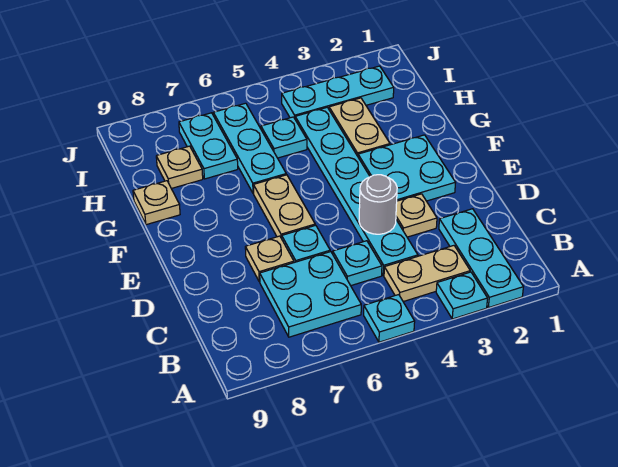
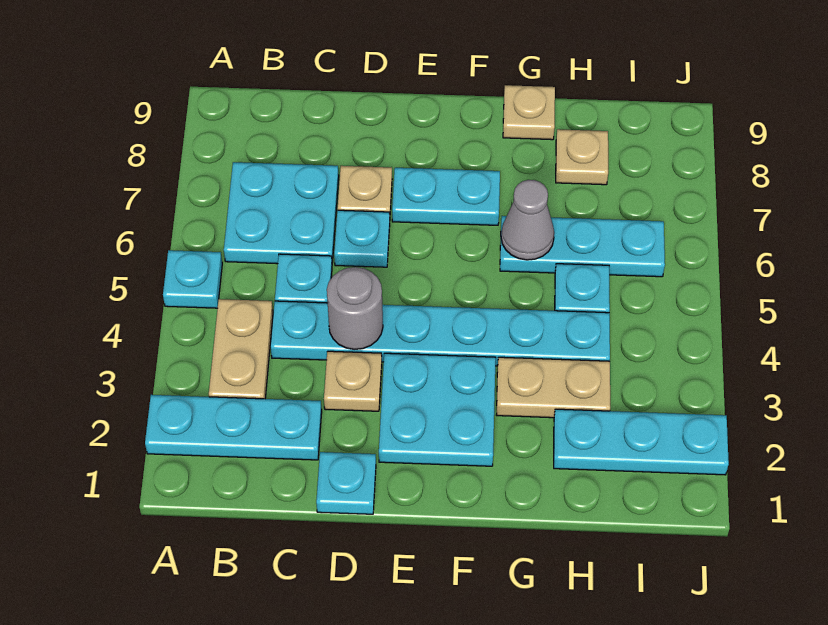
cyan plate A3 level 1 -> cyan plate D1 level 1
tan plate E6:F6 level 1 -> none
none -> grey cone G6 level 2
cyan plate H7:I7 level 1 -> cyan plate E7:F7 level 1
cyan plate I2:I4 level 1 -> cyan plate H2:J2 level 1

